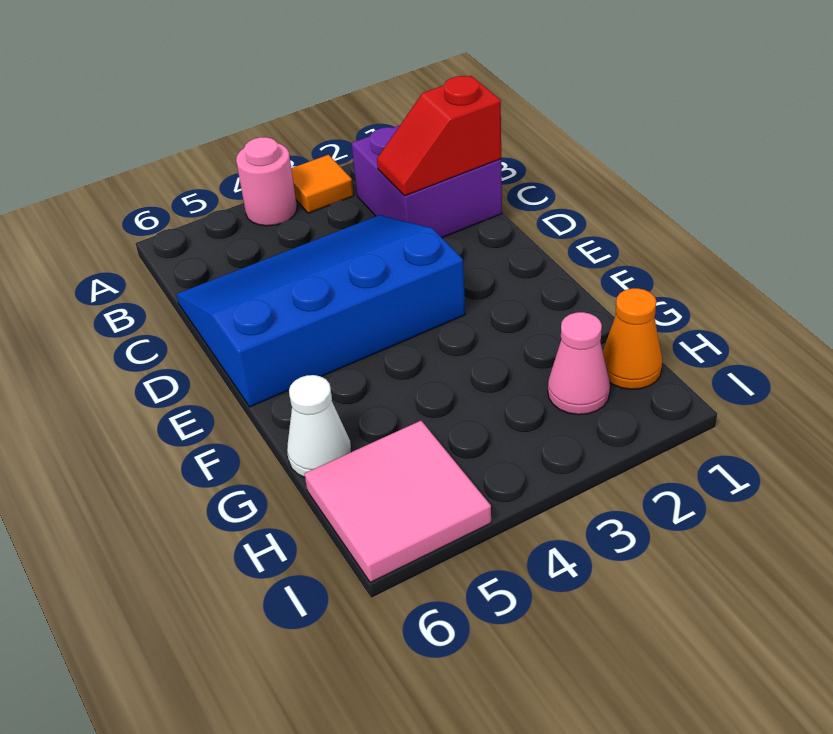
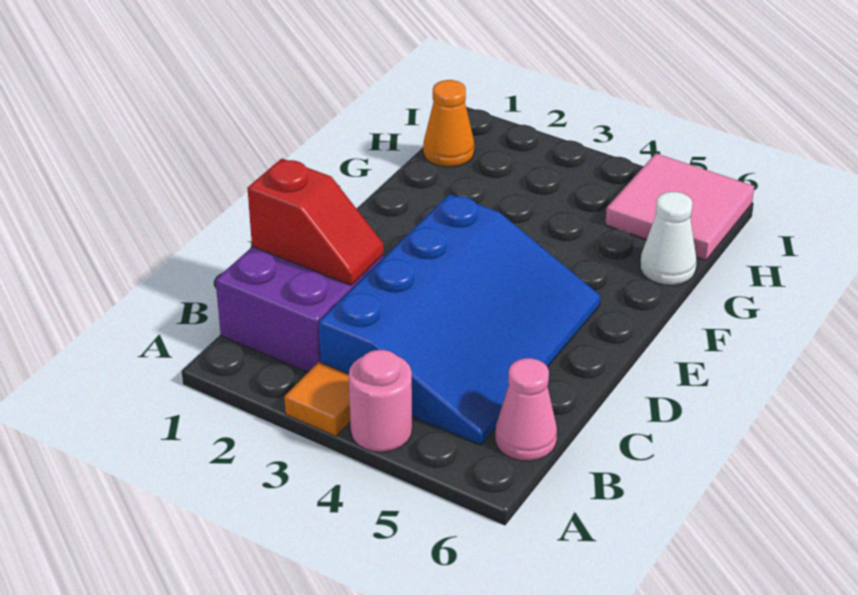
blue slope C3:E6 level 1 top E -> blue slope B3:E5 level 1 top 3
pink cone H2 level 1 -> pink cone B6 level 1

